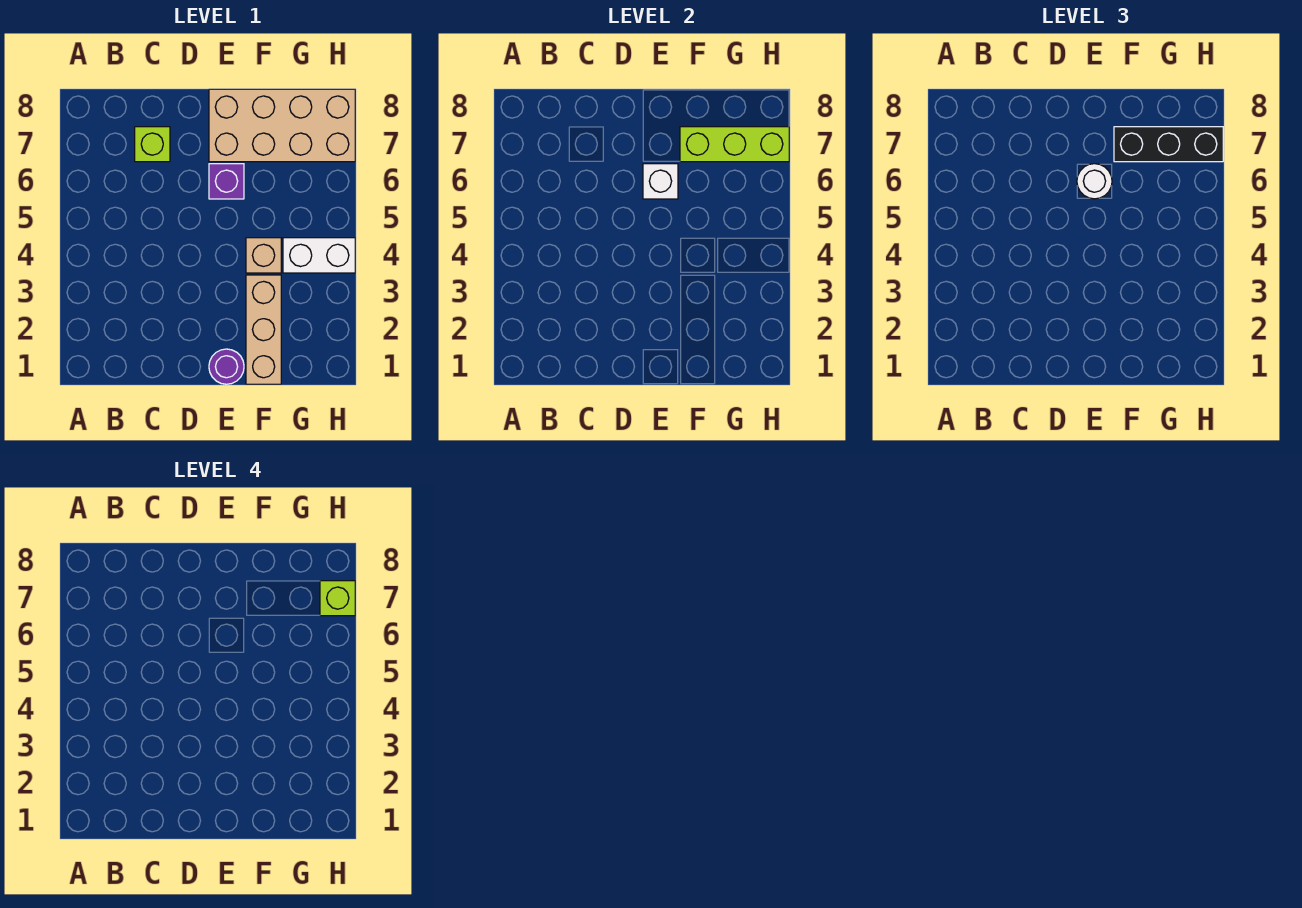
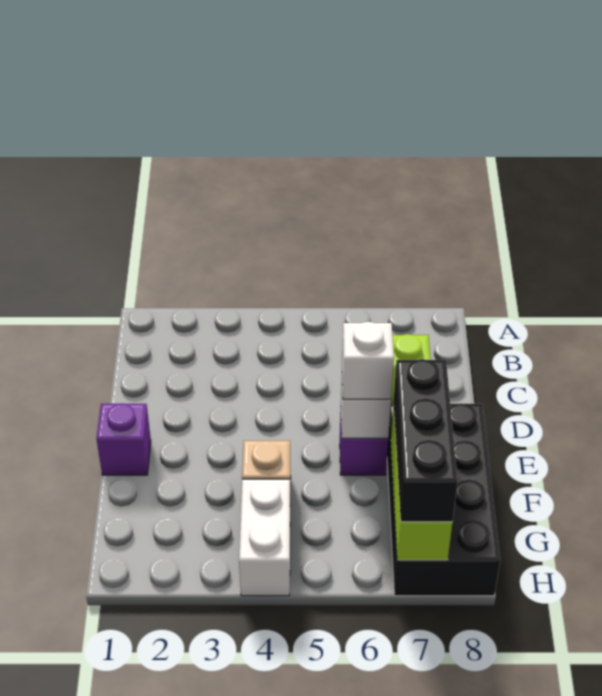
purple round brick E1 level 1 -> purple brick E1 level 1
white round brick E6 level 3 -> white brick E6 level 3
tan brick E7:H8 level 1 -> black brick E7:H8 level 1
tan brick F1:F3 level 1 -> none
lime brick H7 level 4 -> none

